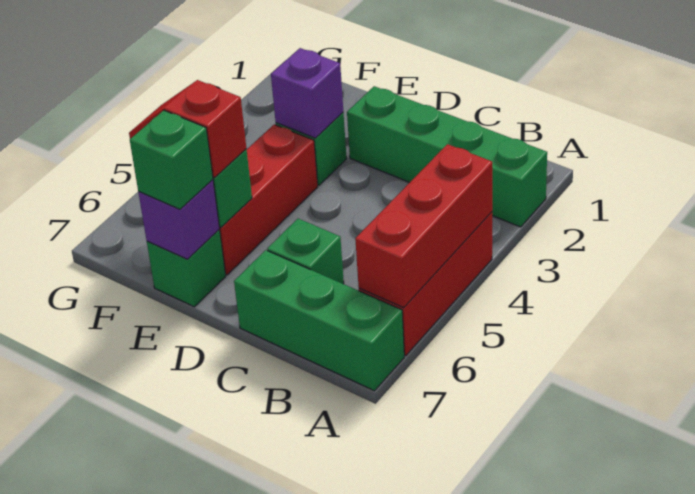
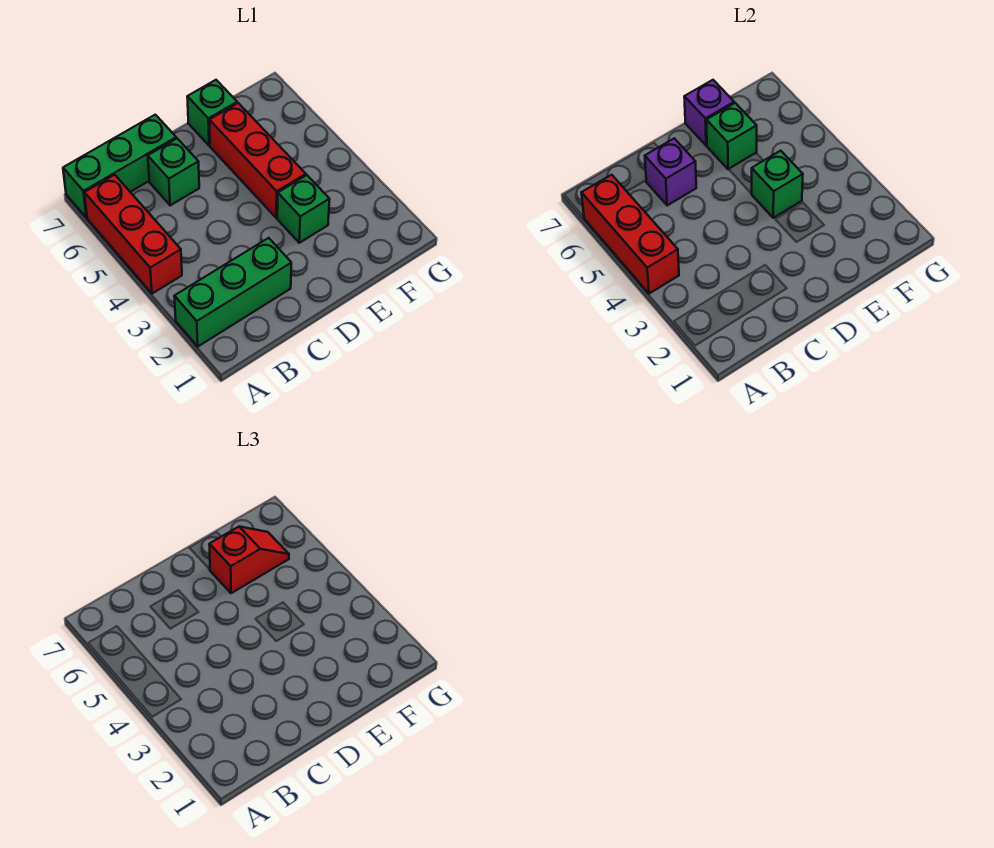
green brick A2:D2 level 1 -> green brick A2:C2 level 1
purple brick E3 level 2 -> purple brick C6 level 2
green brick E7 level 3 -> green brick E4 level 2

